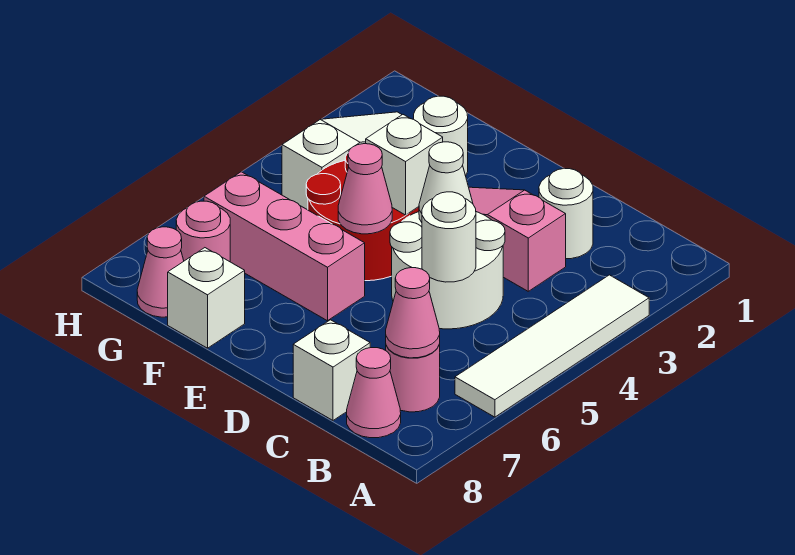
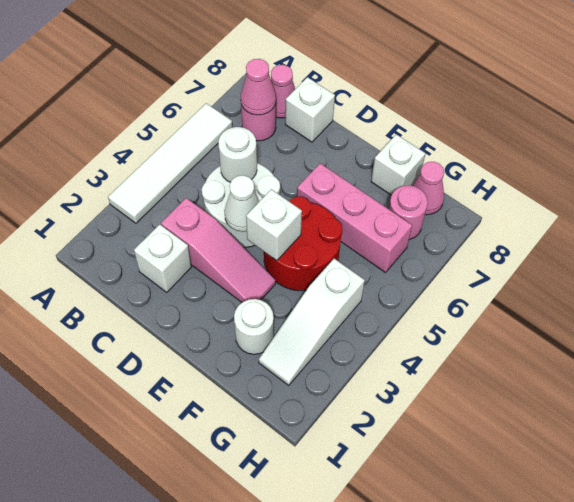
white round brick C2 level 1 -> white brick C2 level 1
pink cone E5 level 2 -> none

